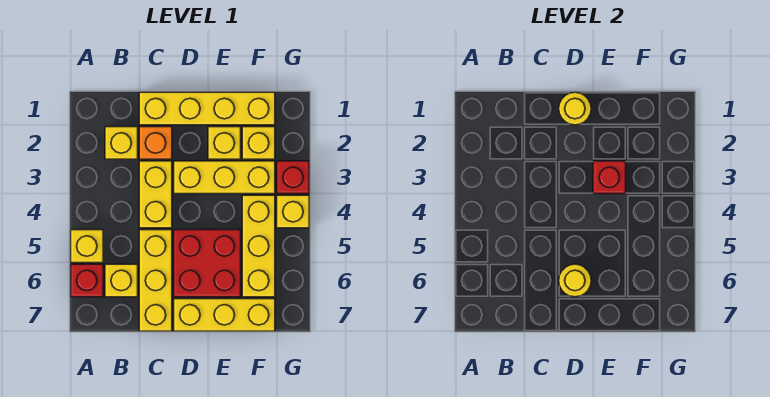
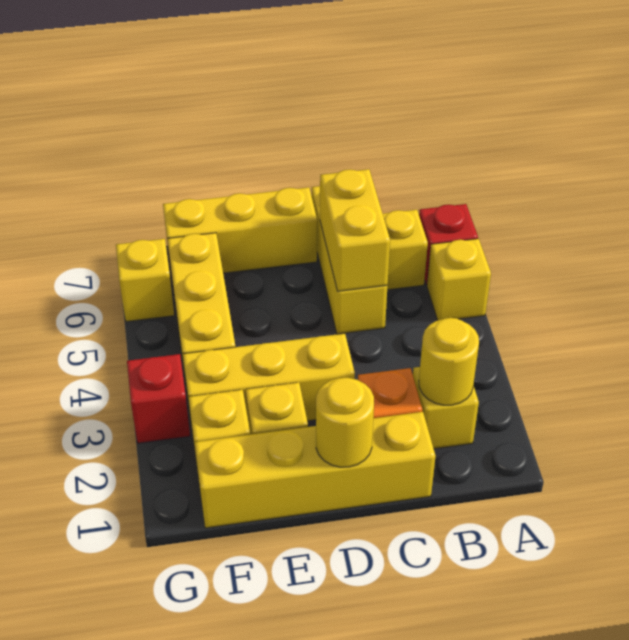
yellow brick C3:C4 level 1 -> yellow brick C5:C6 level 2
red brick D5:E6 level 1 -> none
yellow round brick D6 level 2 -> yellow round brick B2 level 2
red brick E3 level 2 -> none
yellow brick G4 level 1 -> yellow brick G6 level 1

